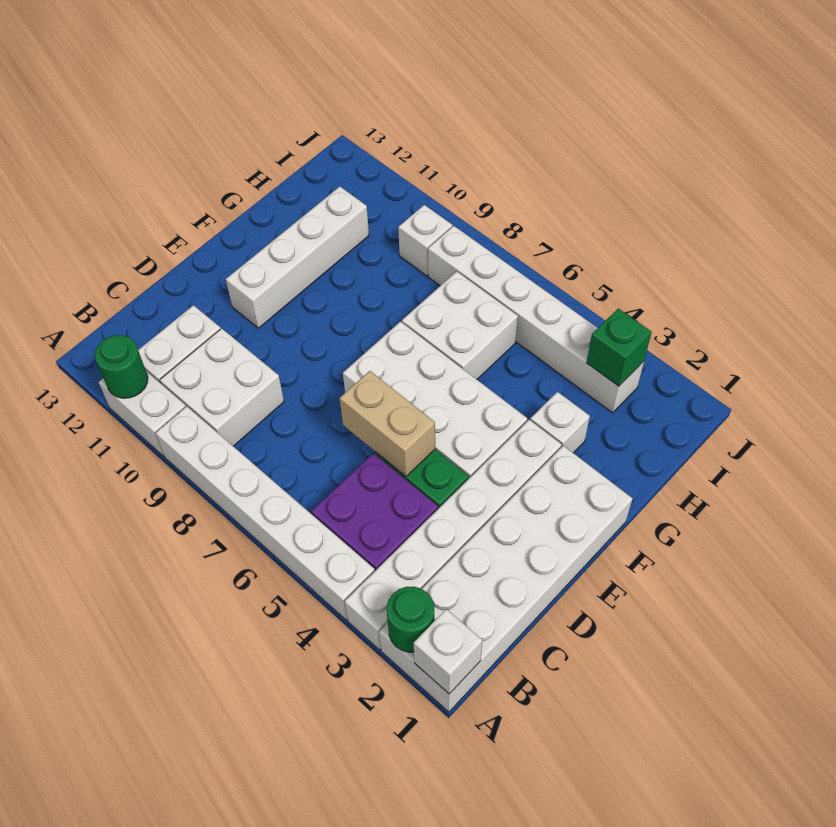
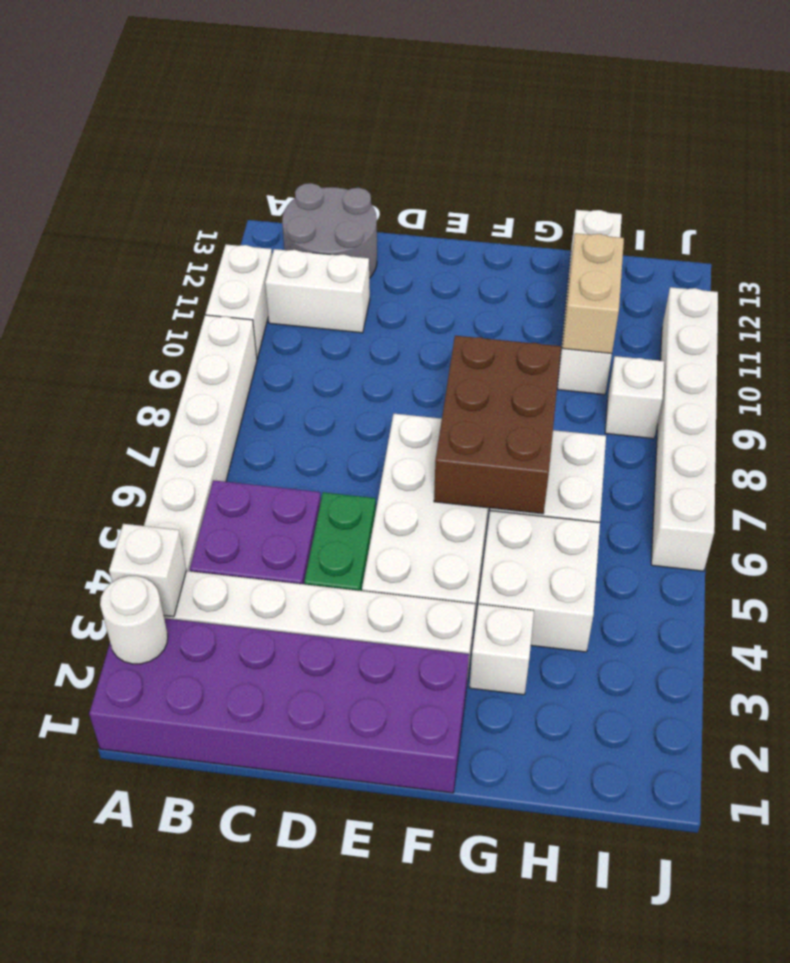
white brick A1:F2 level 1 -> purple brick A1:F2 level 1
white brick A1 level 2 -> white brick A3 level 2
green round brick A2 level 2 -> white round brick A2 level 2
green round brick A11 level 2 -> none
white brick B9:C10 level 1 -> white brick G4:H5 level 1
none -> grey round brick B12:C13 level 1
tan brick D5:D6 level 2 -> tan brick H10:H11 level 2
white brick E11:H11 level 1 -> white brick H10:H13 level 1
none -> brown brick F6:G8 level 2
white brick I3:I8 level 1 -> white brick J6:J11 level 1
green brick I3 level 2 -> none

